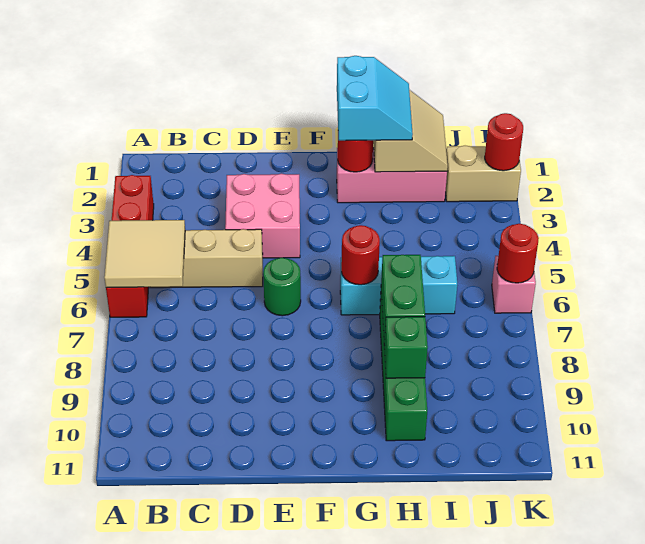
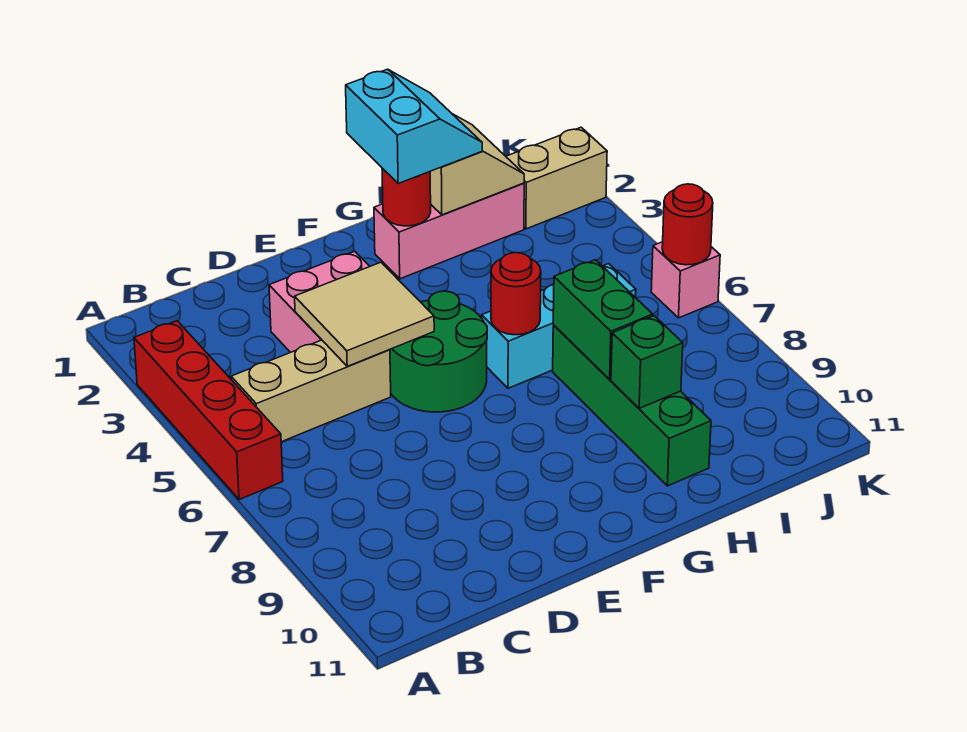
tan tile A5:B6 level 2 -> tan tile D4:E5 level 2
green round brick E6 level 1 -> green round brick E5:F6 level 1
red round brick K2 level 2 -> none

